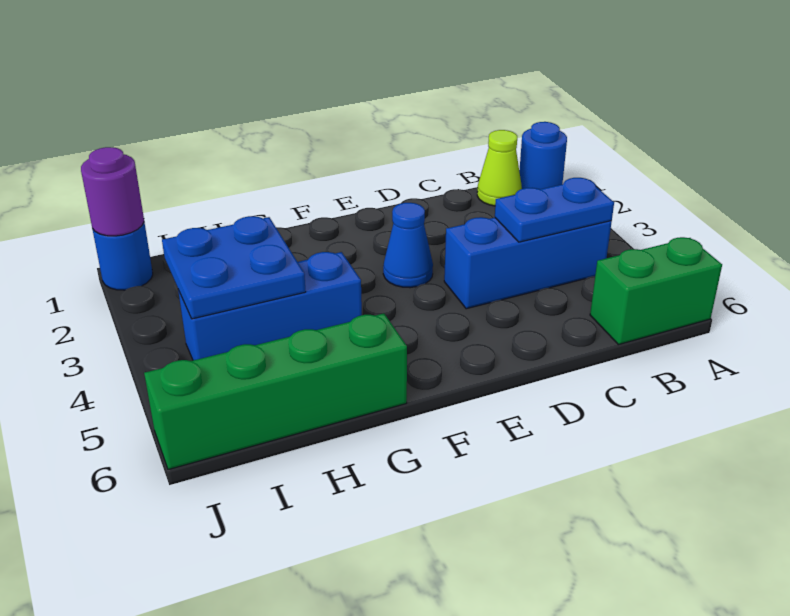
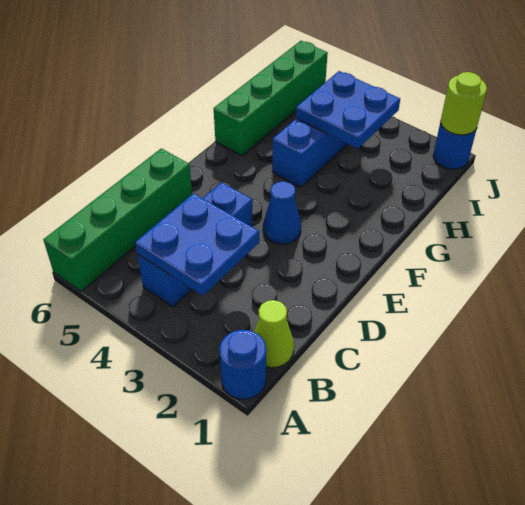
green brick A6:B6 level 1 -> green brick A6:D6 level 1
blue plate B4:C4 level 2 -> blue plate B3:C4 level 2
purple round brick J1 level 2 -> lime round brick J1 level 2

